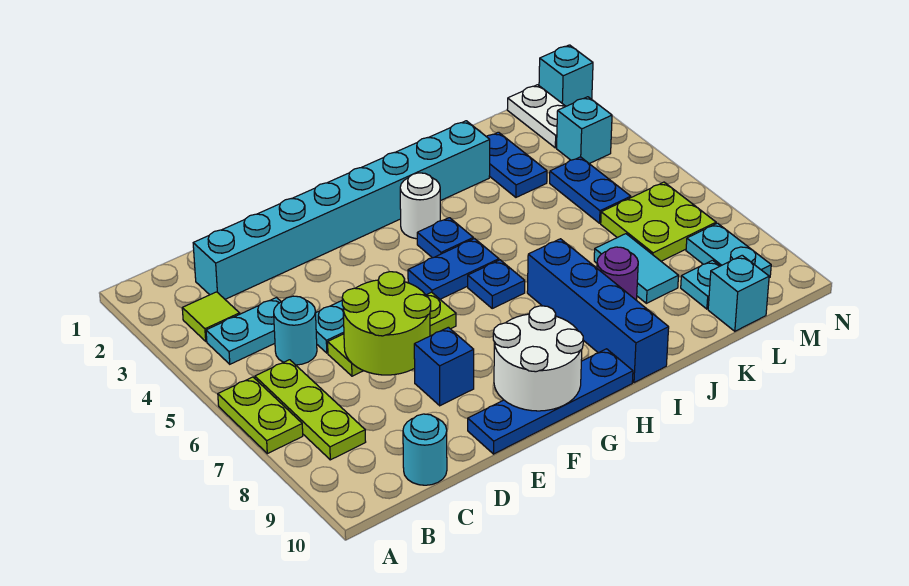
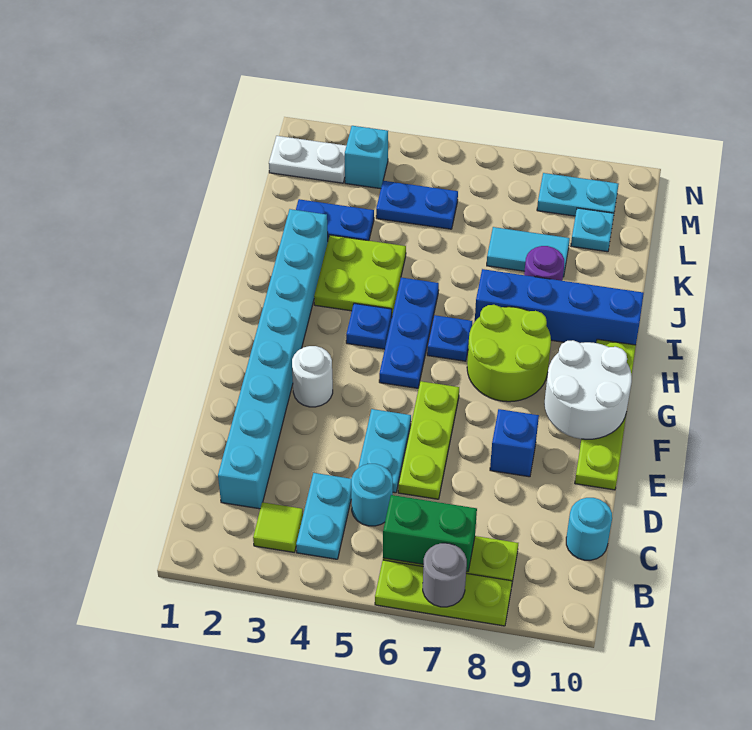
lime plate A6:A7 level 1 -> lime plate A6:A8 level 1
none -> grey round brick A7 level 2
none -> green brick B6:B7 level 2
lime round brick D6:E7 level 2 -> lime round brick G7:H8 level 1
blue plate E10:H10 level 1 -> lime plate E10:H10 level 1
blue plate G5:H5 level 1 -> blue plate G5:I5 level 1
white round brick H3 level 1 -> white round brick F3 level 1
lime plate L6:M7 level 1 -> lime plate I3:J4 level 1
cyan brick L10 level 1 -> none
cyan brick N1 level 1 -> none

